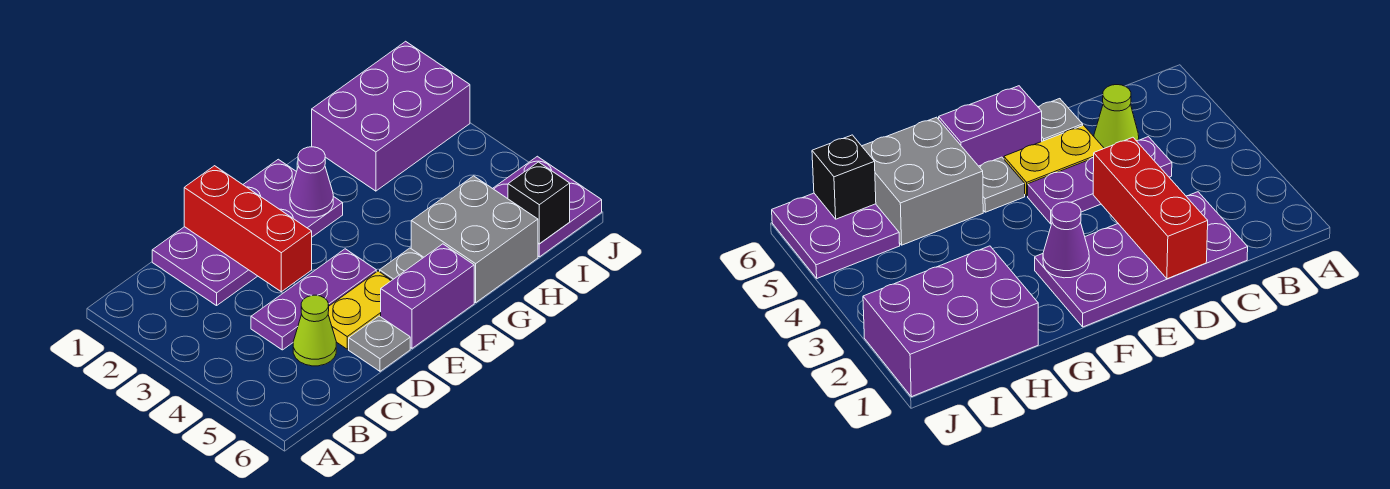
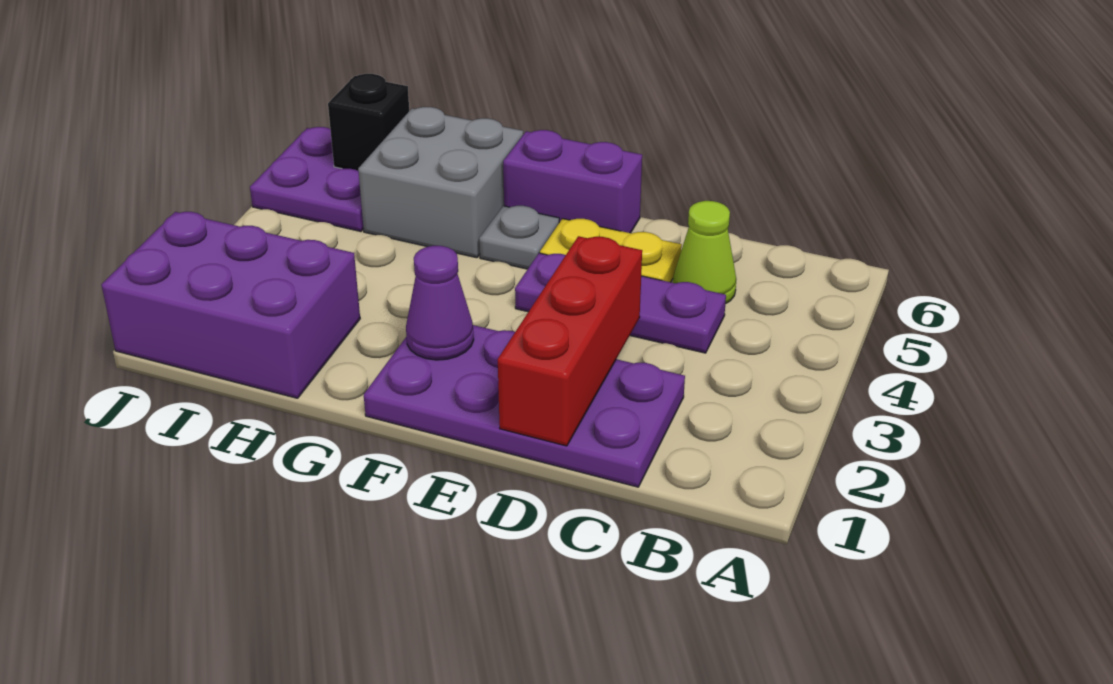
grey plate D6 level 1 -> none

